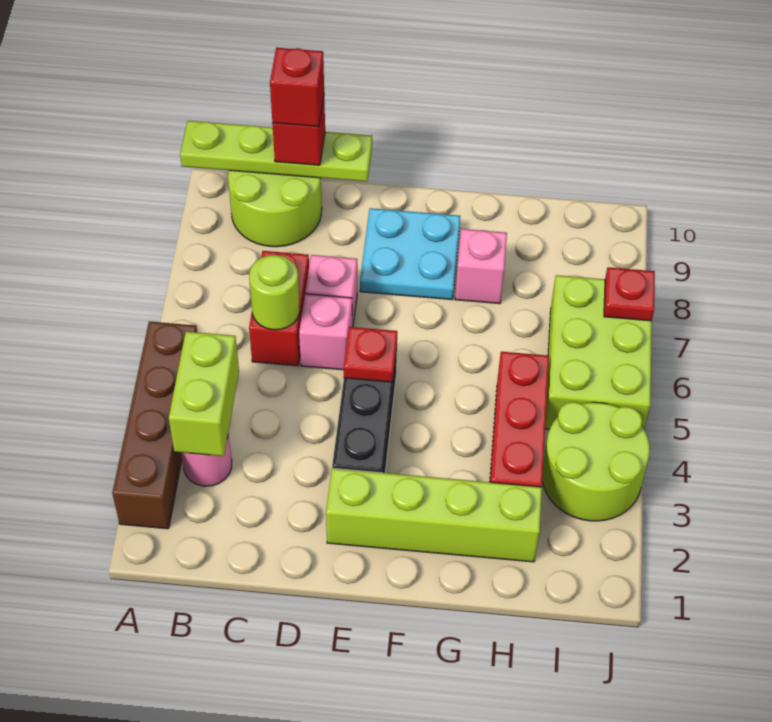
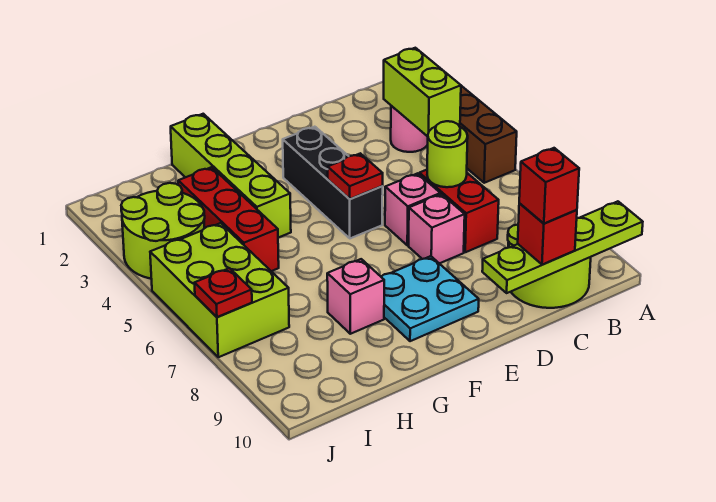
lime brick E2:H2 level 1 -> lime brick G1:G4 level 1

